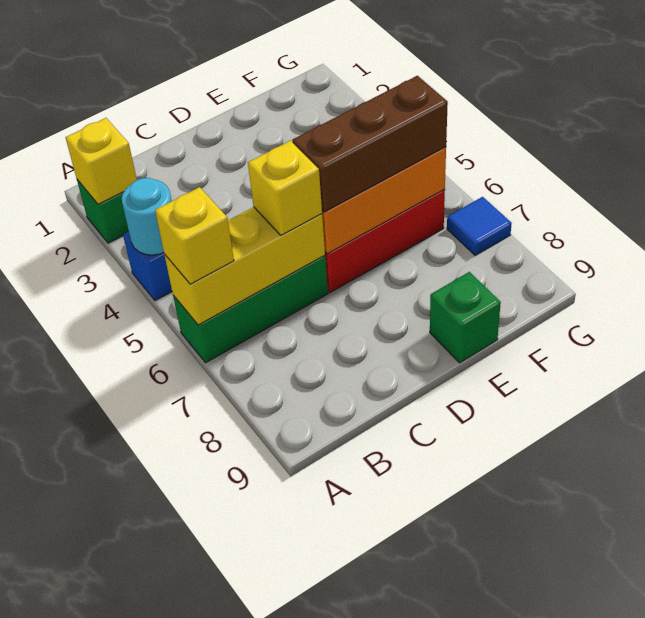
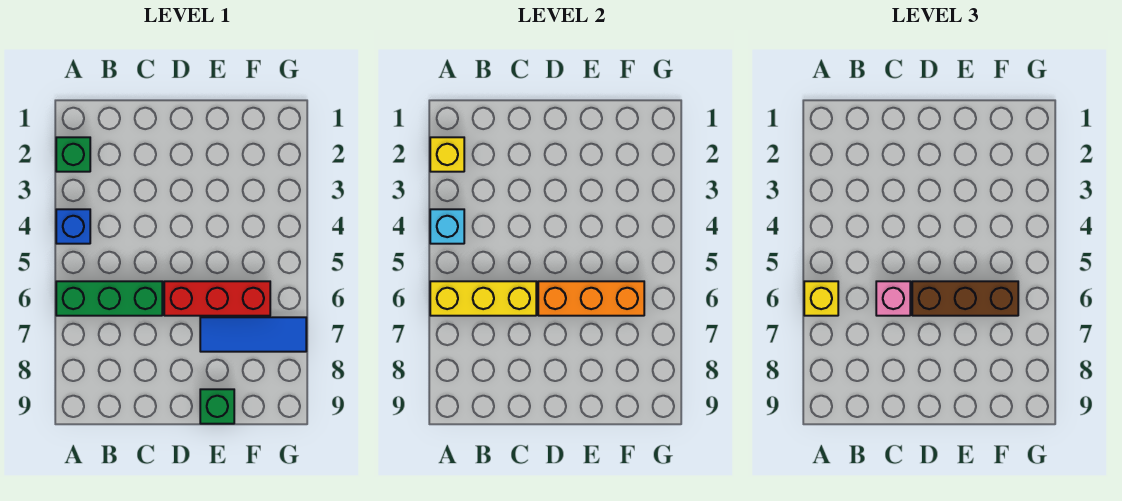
cyan round brick A4 level 2 -> cyan brick A4 level 2
yellow brick C6 level 3 -> pink brick C6 level 3
blue tile G7 level 1 -> blue tile E7:G7 level 1

